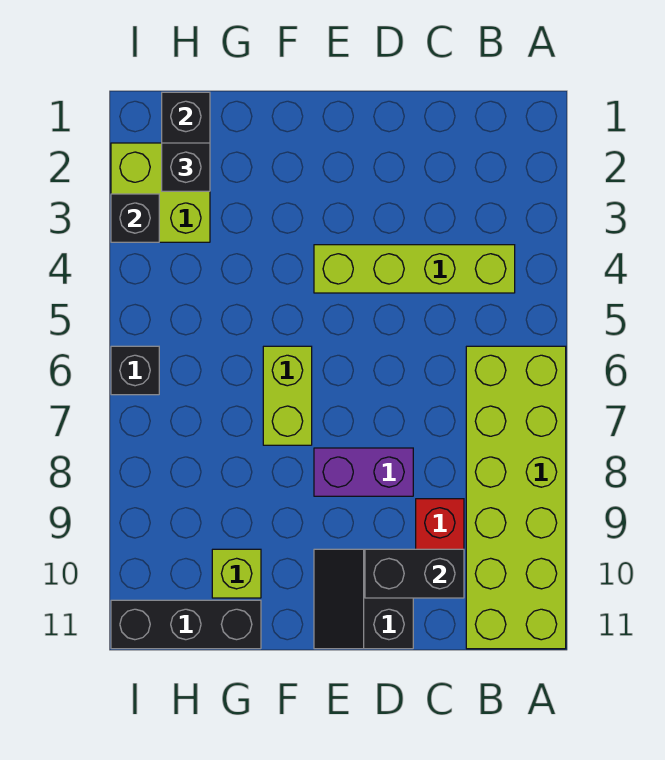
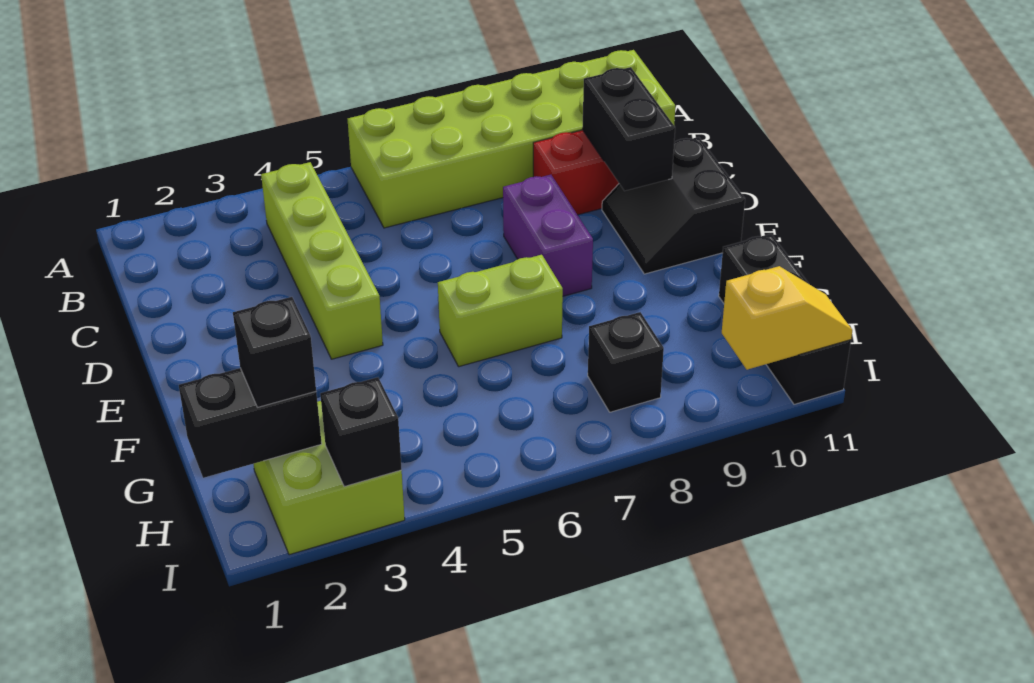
black slope D10:E11 level 1 top D -> black slope D10:E11 level 1 top 11
lime brick G10 level 1 -> none
black brick I6 level 1 -> black brick H8 level 1
none -> yellow slope I10:I11 level 2 top 10

